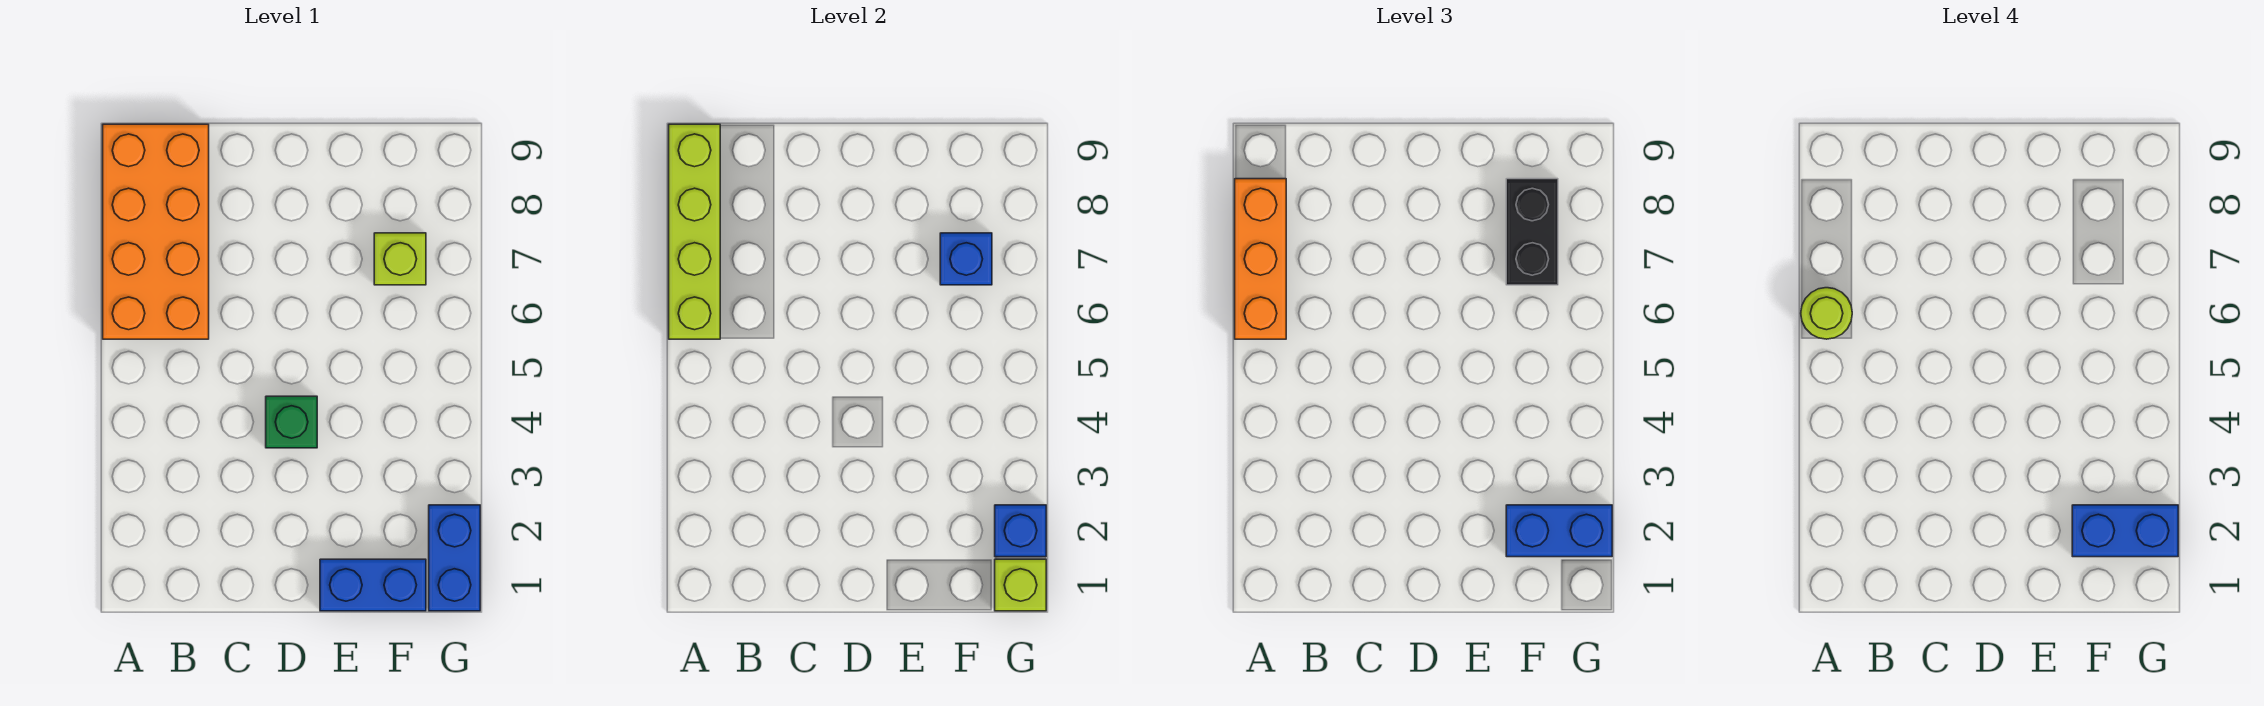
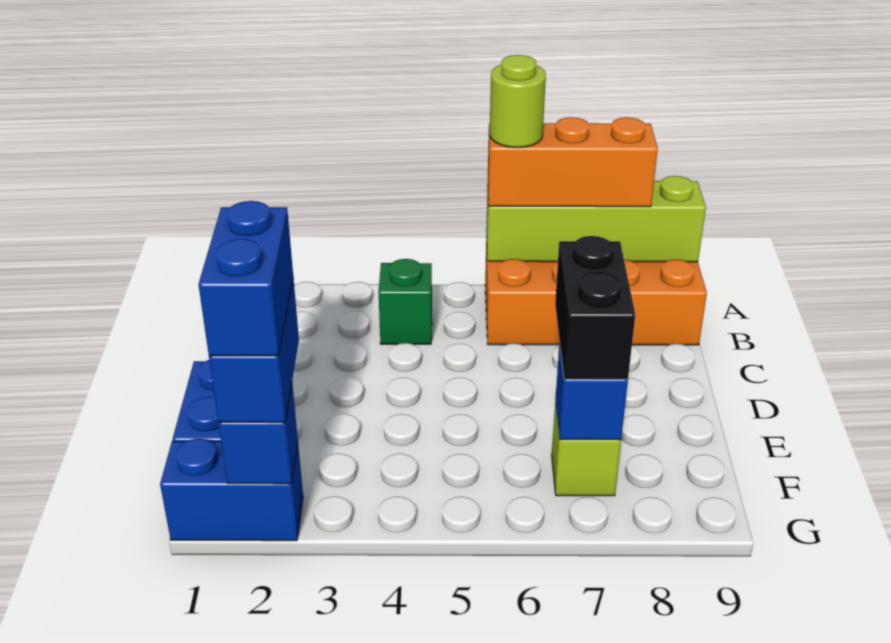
green brick D4 level 1 -> green brick B4 level 1
black brick F7:F8 level 3 -> black brick E7:F7 level 3
lime brick G1 level 2 -> none

